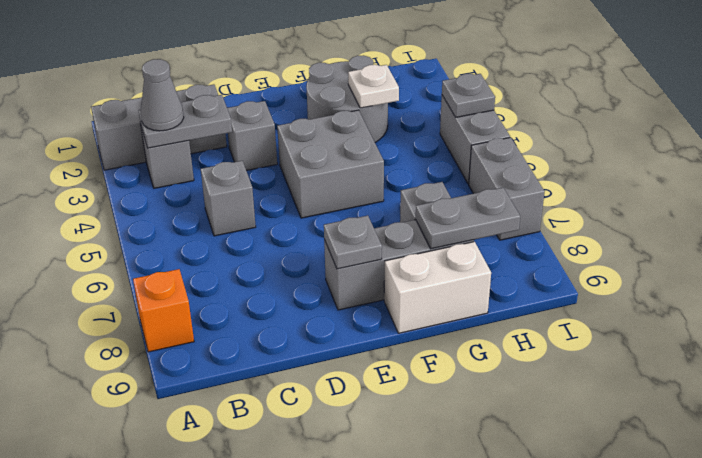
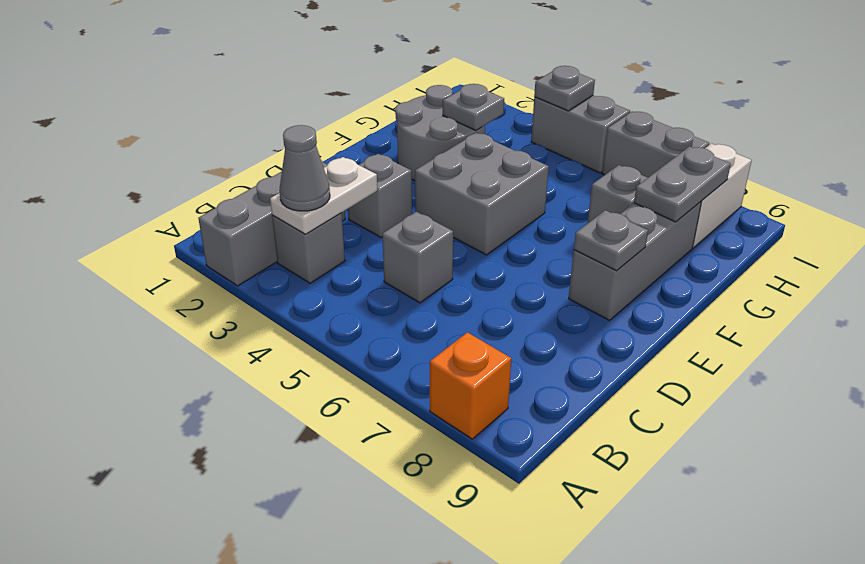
grey plate B3:C3 level 2 -> white plate B3:C3 level 2
white brick F9:G9 level 1 -> white brick H8:I8 level 1
white plate G3 level 2 -> grey plate G3 level 2

